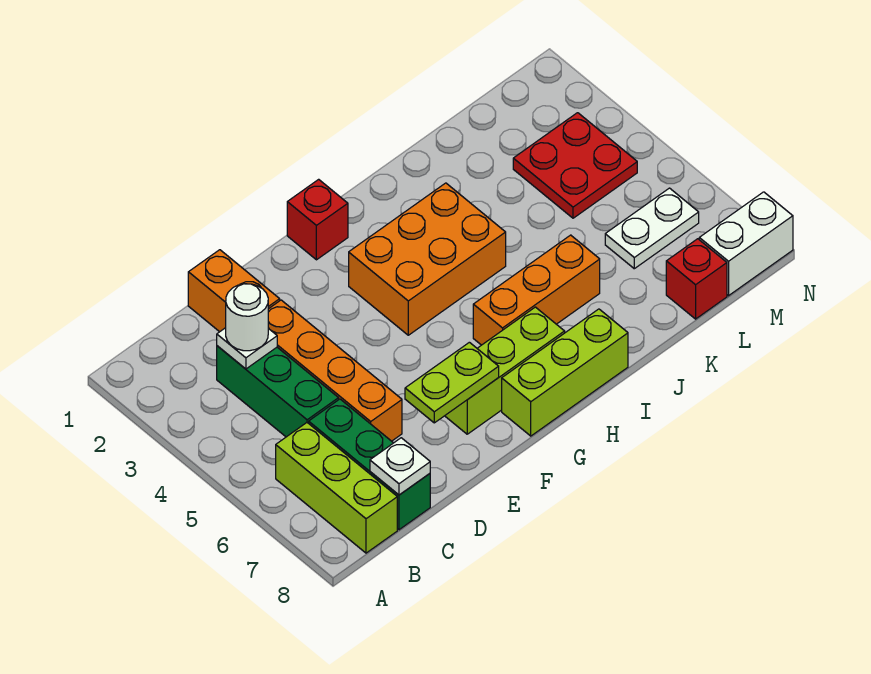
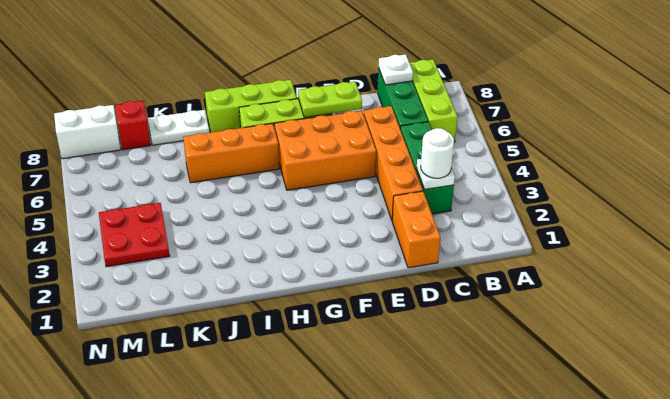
red brick G1 level 1 -> none
orange brick G3:I4 level 1 -> orange brick E5:G6 level 1
white plate L6:M6 level 1 -> white plate J8:K8 level 1

